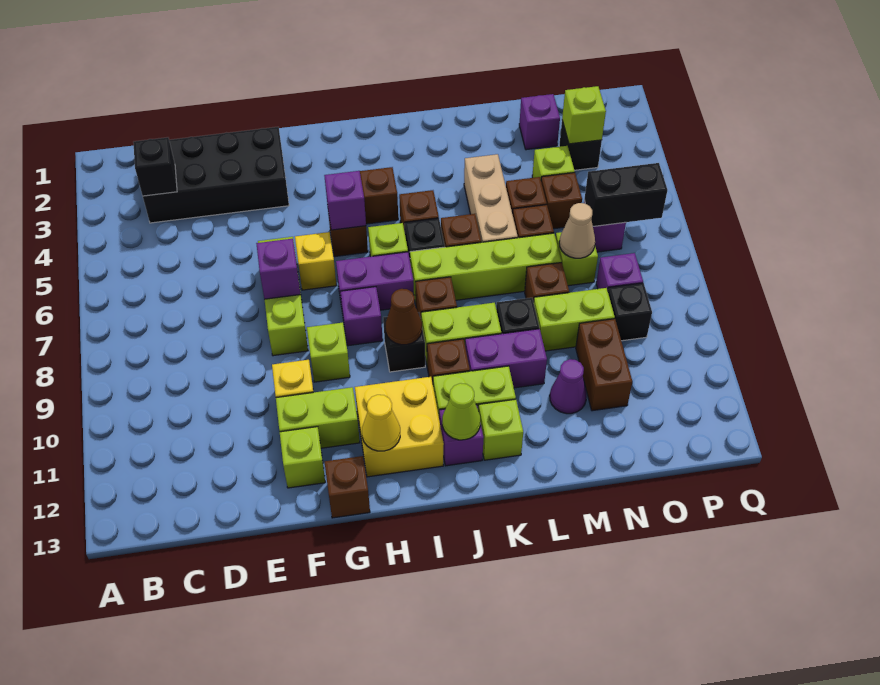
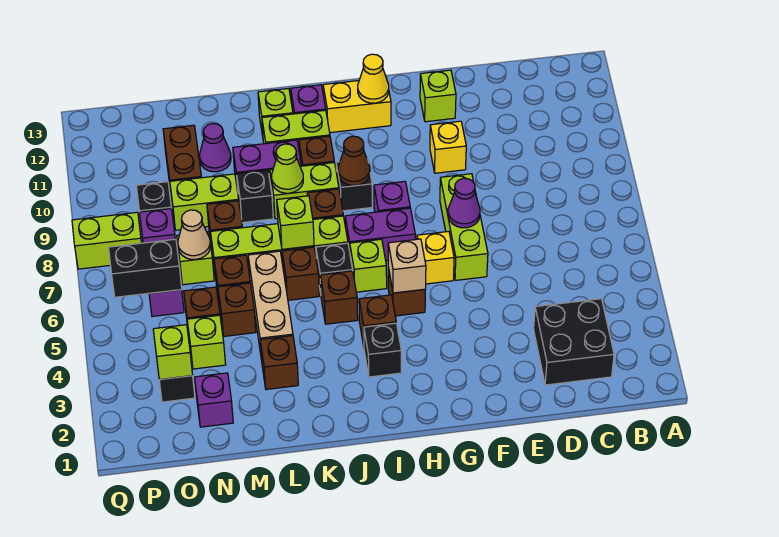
black brick C2:F3 level 1 -> black brick C2:D3 level 1
black brick C3 level 2 -> black brick I3 level 1
purple brick F7 level 2 -> purple cone F7 level 2
lime brick F11:G11 level 1 -> lime brick P8:Q8 level 1
lime brick G9 level 1 -> lime brick K7 level 2
brown brick G13 level 1 -> brown brick L3 level 1
purple brick H5 level 2 -> tan brick H5 level 2
yellow brick H11:I12 level 1 -> yellow brick H12:I12 level 1
lime cone J12 level 2 -> lime cone K9 level 2

